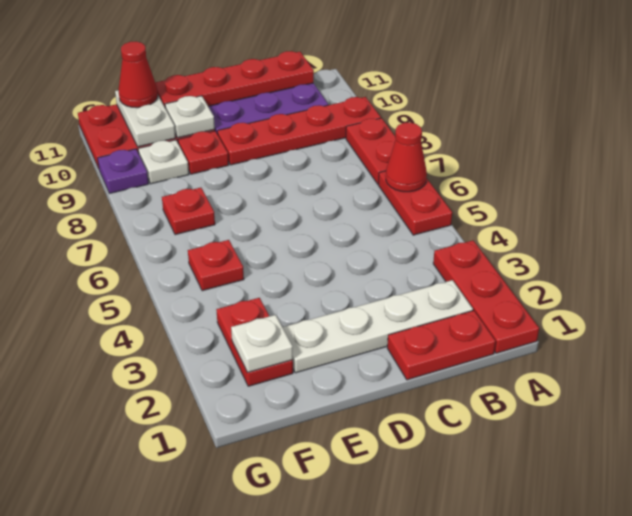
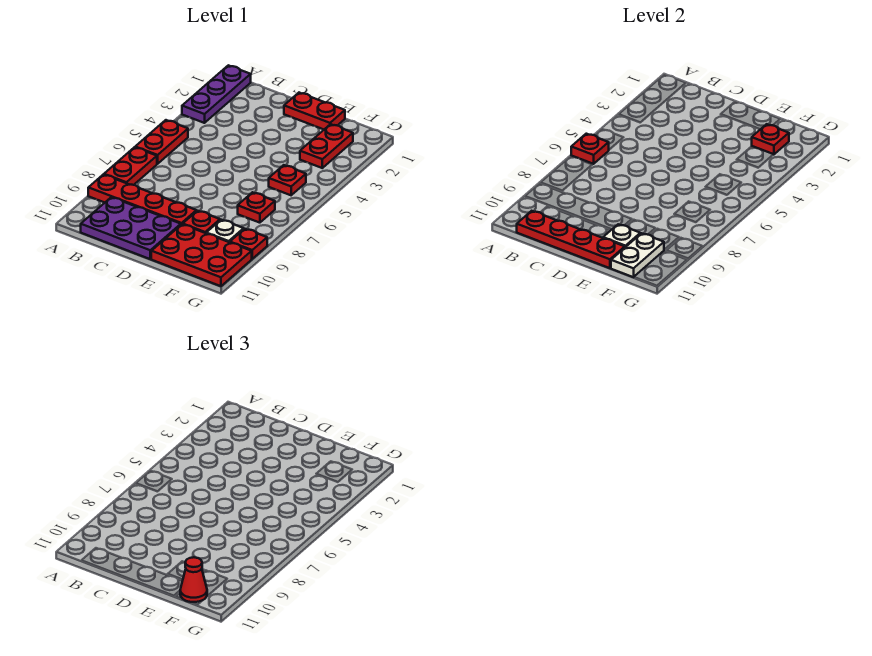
red plate A1:A3 level 1 -> purple plate A1:A3 level 1
red cone A6 level 2 -> red plate A6 level 2
red plate B1:C1 level 1 -> red plate D1:E1 level 1
white plate B2:E2 level 1 -> none
white plate F2 level 2 -> red plate F2 level 2
purple plate G9 level 1 -> red plate G9 level 1

